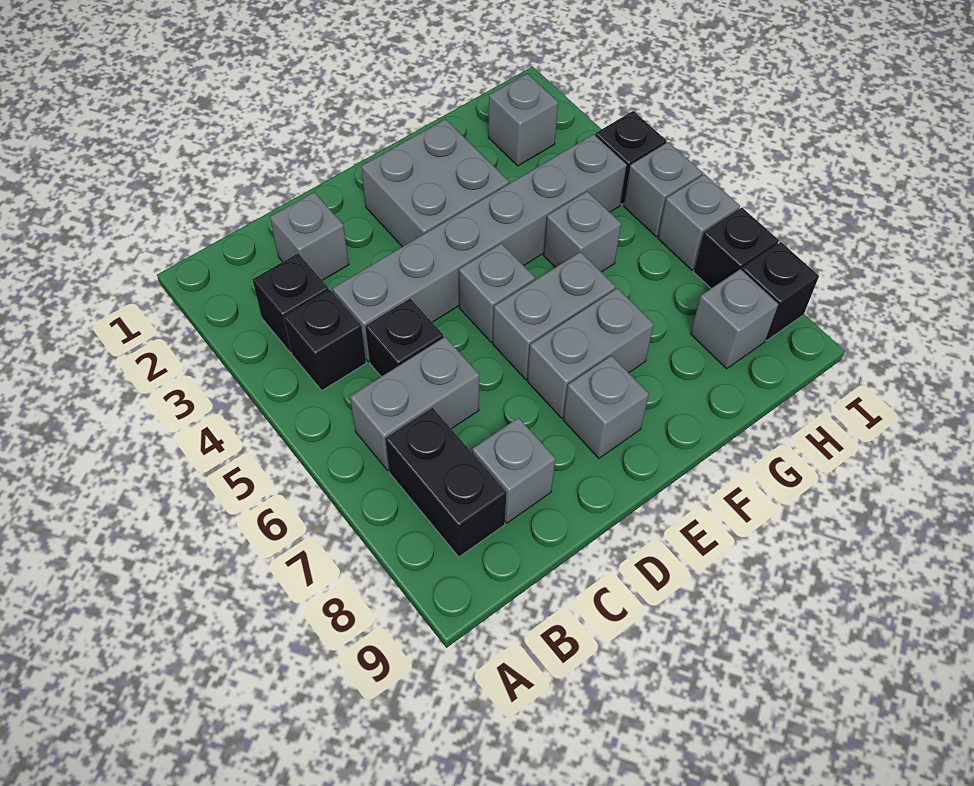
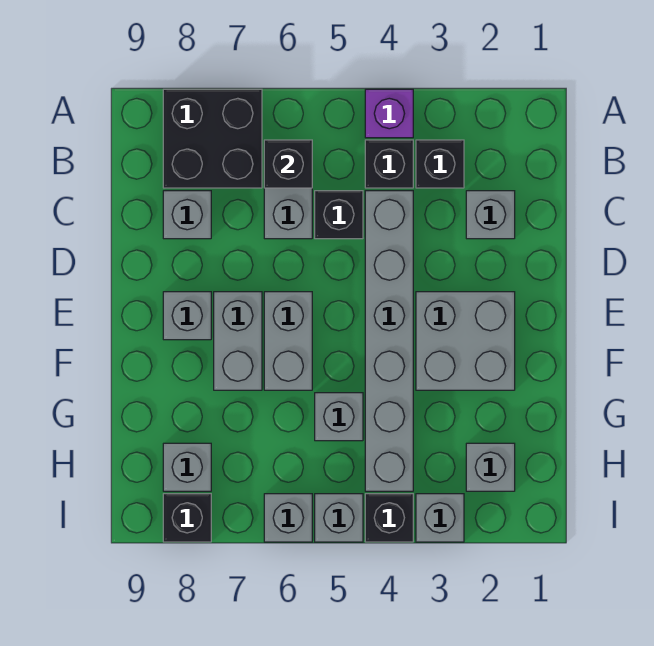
none -> purple brick A4 level 1
black brick B7:B8 level 1 -> black brick A7:B8 level 1
grey brick E5 level 1 -> grey brick I3 level 1
black brick I7 level 1 -> black brick B6 level 2

